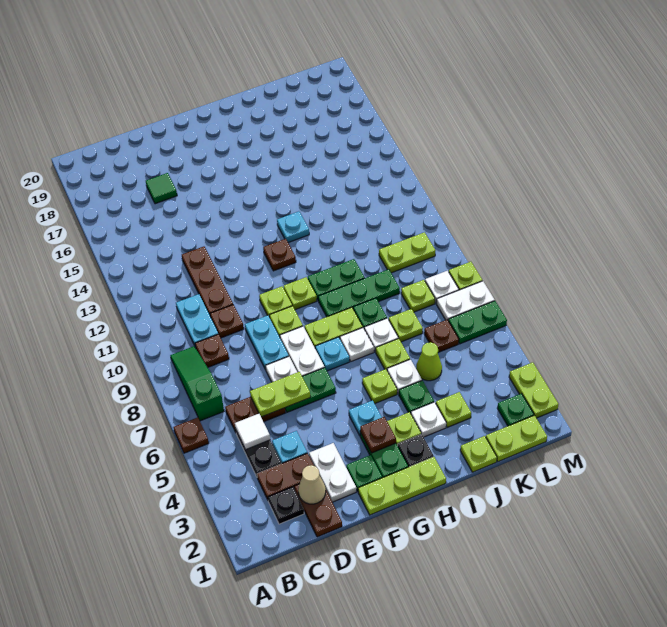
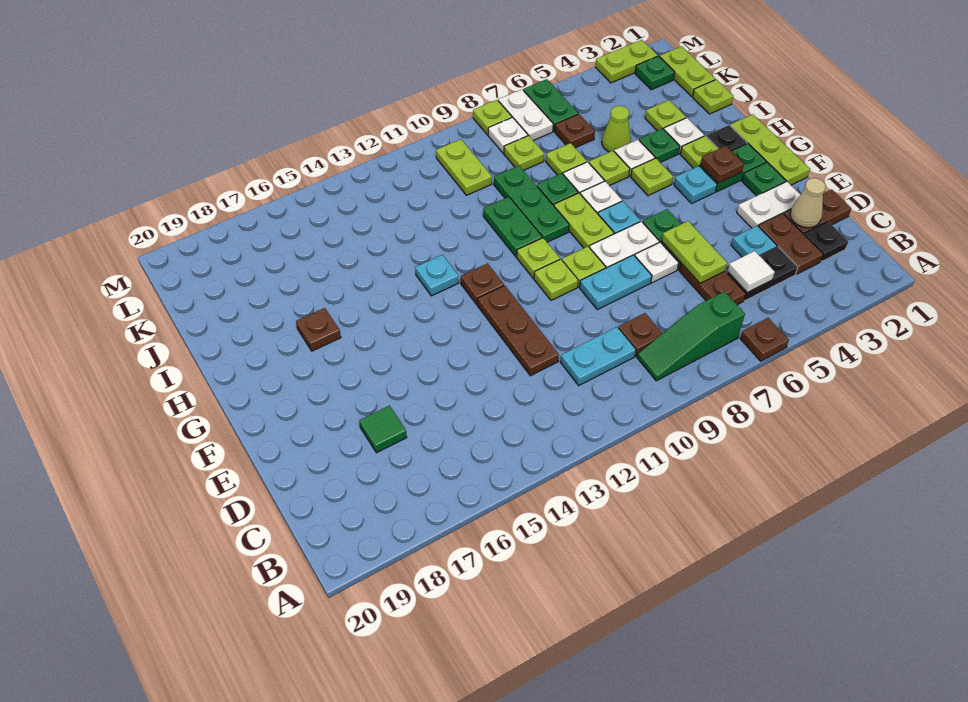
brown plate D10 level 1 -> brown plate H17 level 1
brown plate D11:D13 level 1 -> brown plate D12:F12 level 1

